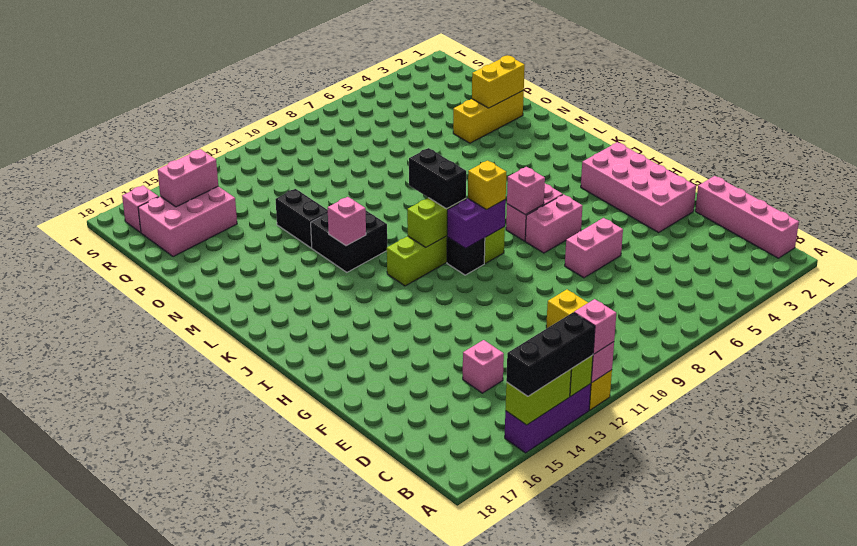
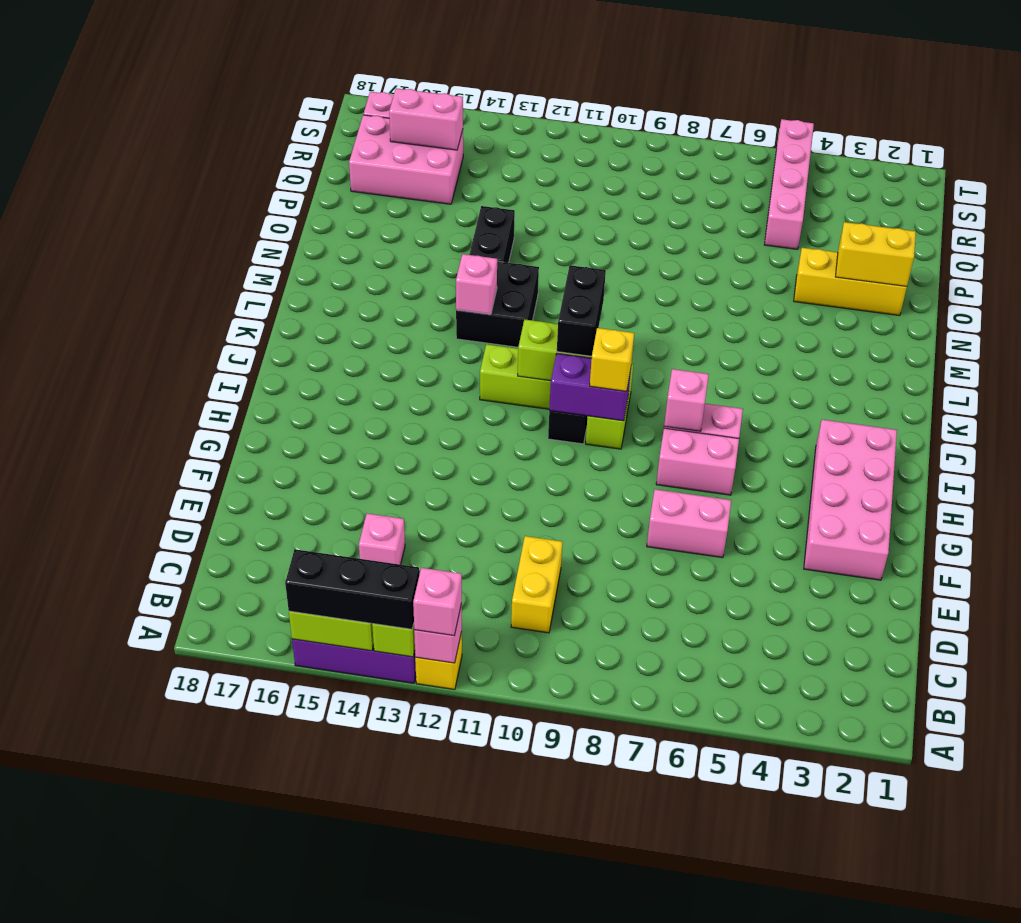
pink brick B1:E1 level 1 -> pink brick Q5:T5 level 1

